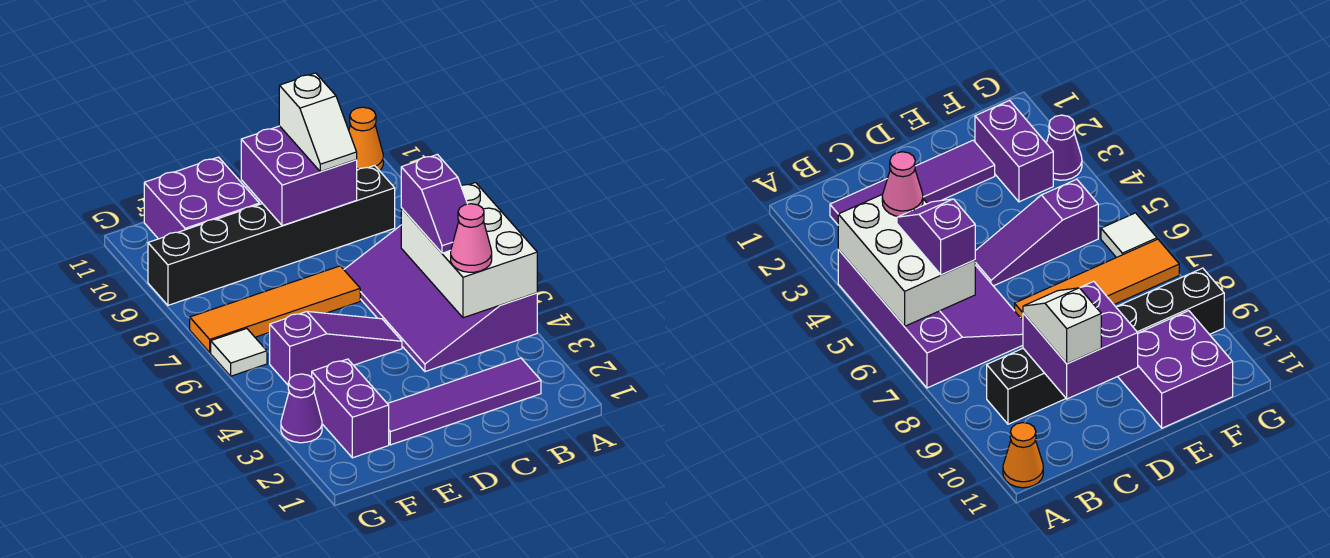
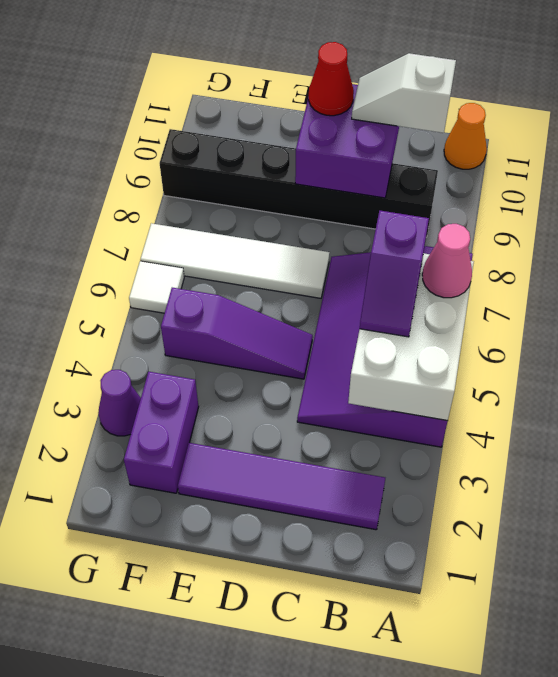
pink cone B4 level 3 -> pink cone A6 level 3
white slope C9:C10 level 3 top 10 -> white slope B10:C10 level 3 top B
orange tile D7:G7 level 1 -> white tile D7:G7 level 1
none -> red cone D10 level 3
purple brick E10:F11 level 1 -> none

